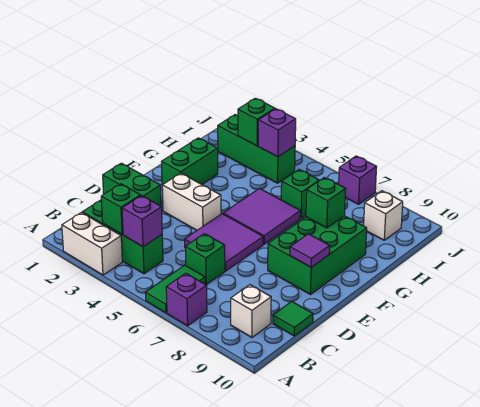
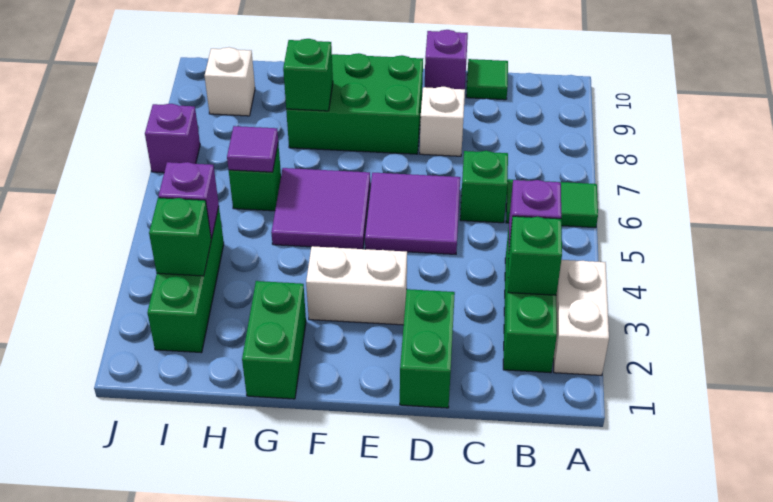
purple brick A7 level 1 -> purple brick D10 level 1
white brick B9 level 1 -> white brick D8 level 1
white brick E3:E4 level 1 -> white brick E3:F3 level 1
purple tile E9 level 2 -> purple tile H6 level 2
green brick F2:G2 level 1 -> green brick G1:G2 level 1

